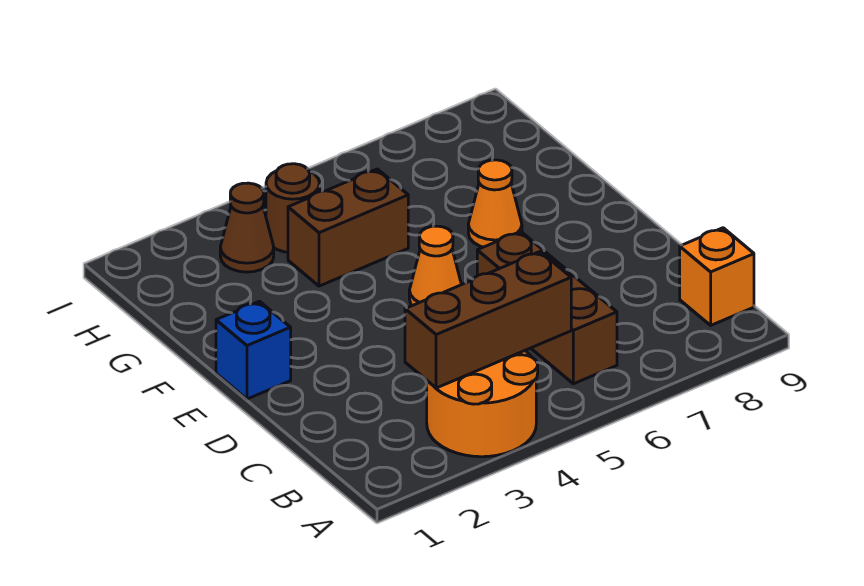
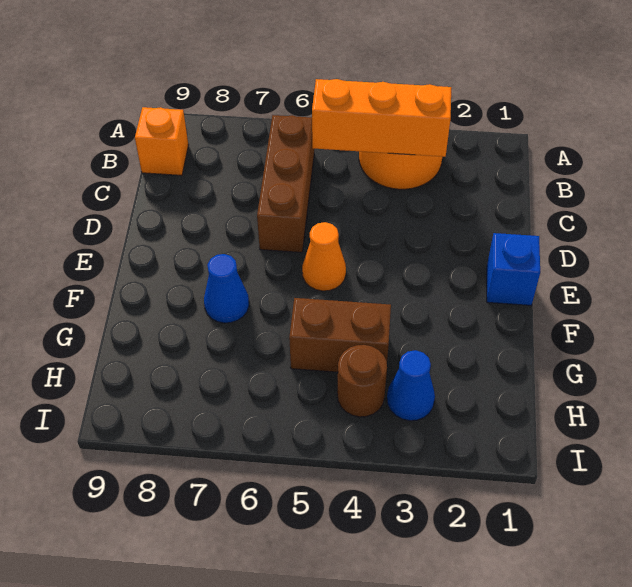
brown brick B3:B5 level 2 -> orange brick B3:B5 level 2
orange cone F7 level 1 -> blue cone F7 level 1
brown cone H3 level 1 -> blue cone H3 level 1

